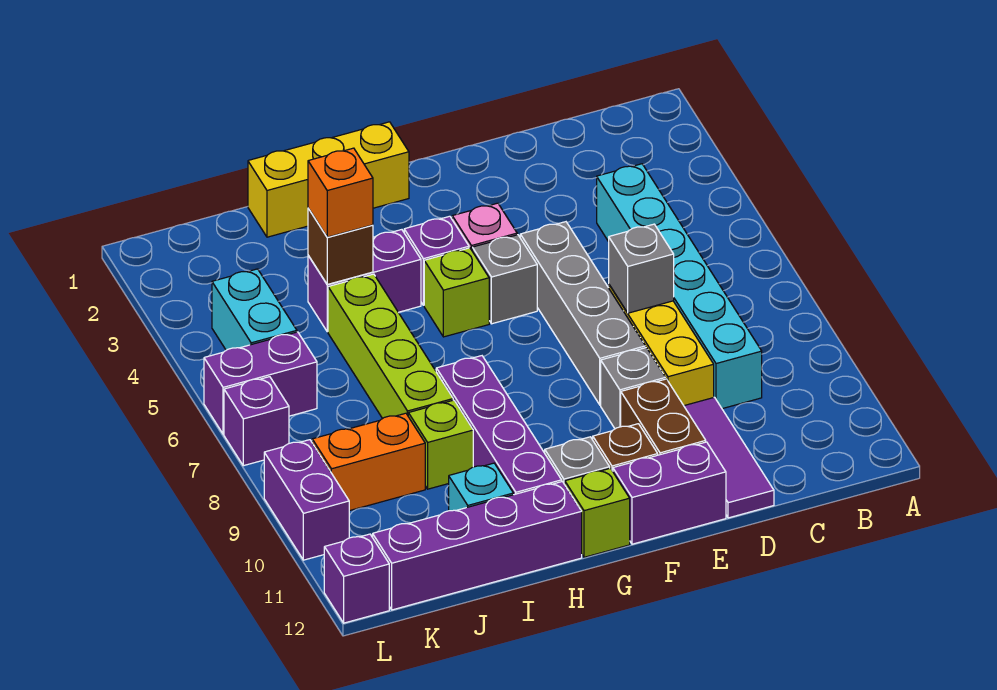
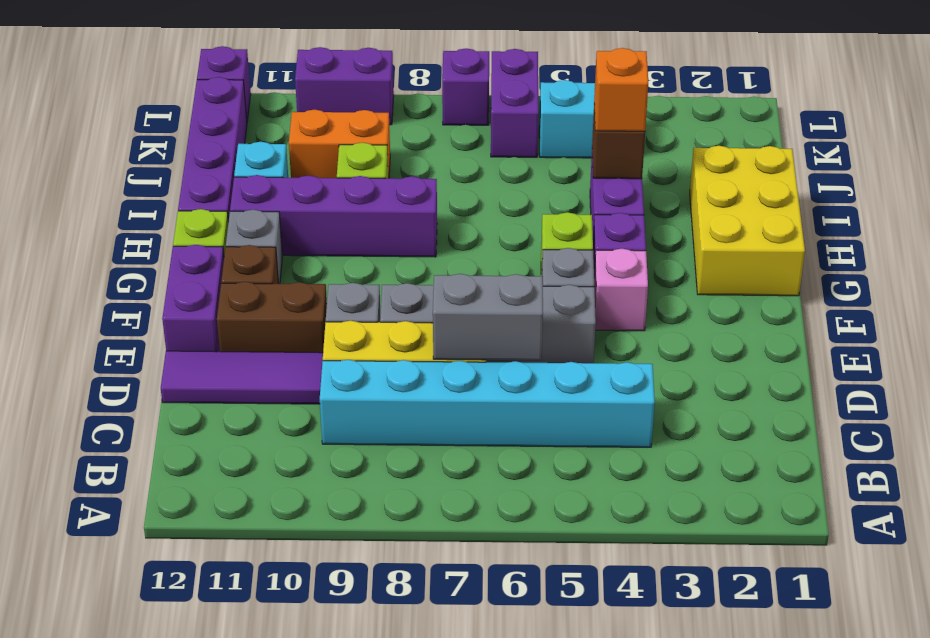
grey brick D7 level 2 -> grey brick D6:D7 level 2
yellow brick G1:I1 level 1 -> yellow brick G1:I2 level 1
lime brick I5:I8 level 1 -> none
orange brick J9:K9 level 1 -> orange brick J9:J10 level 1

